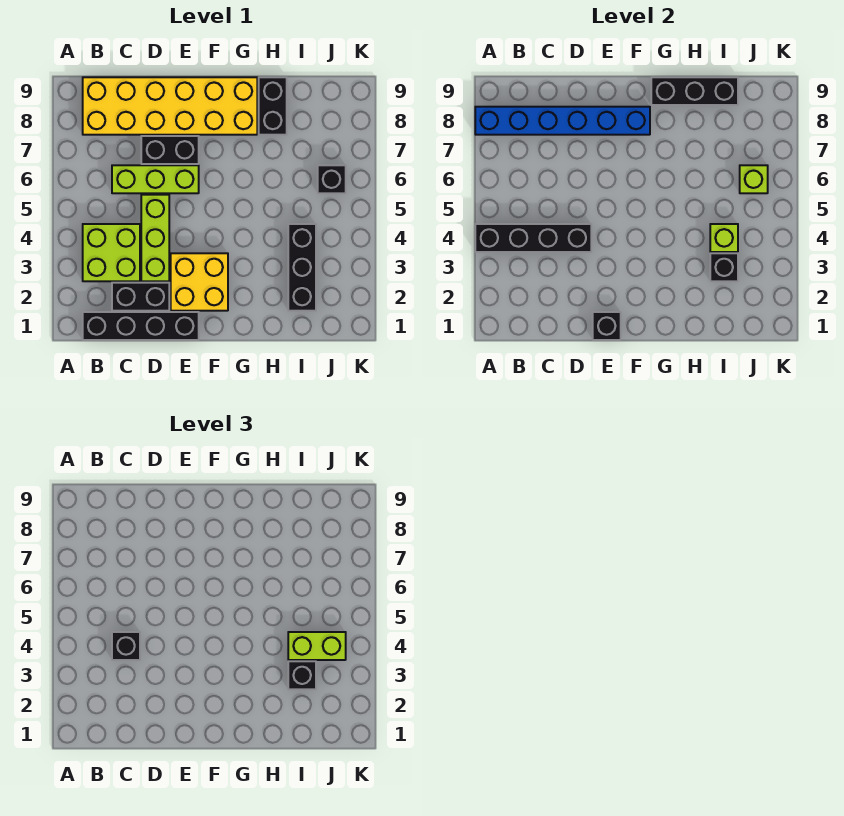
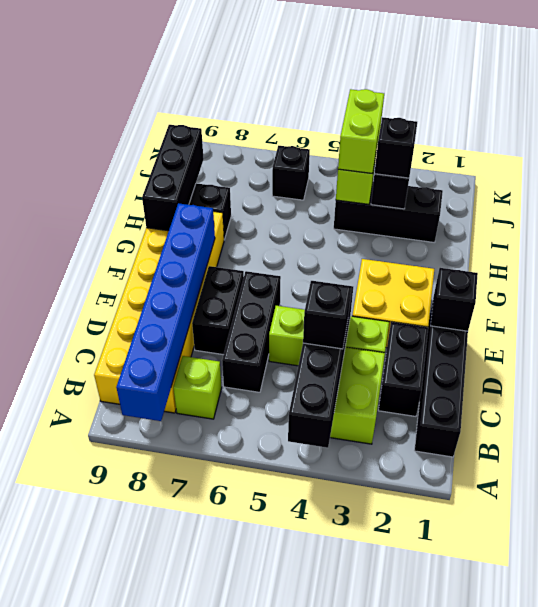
lime brick C6:E6 level 1 -> black brick C6:E6 level 1
lime brick J6 level 2 -> lime brick B7 level 1

